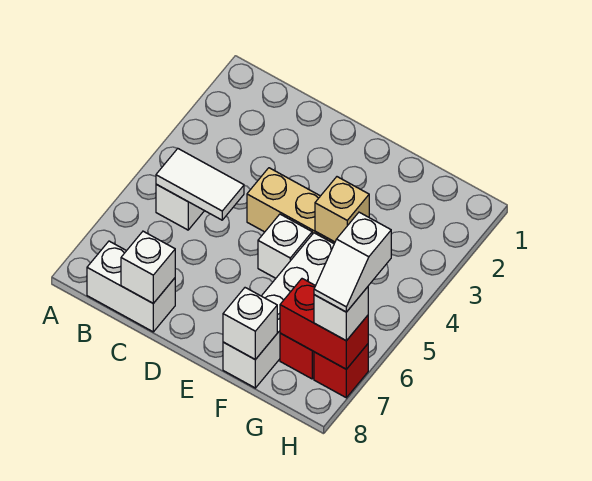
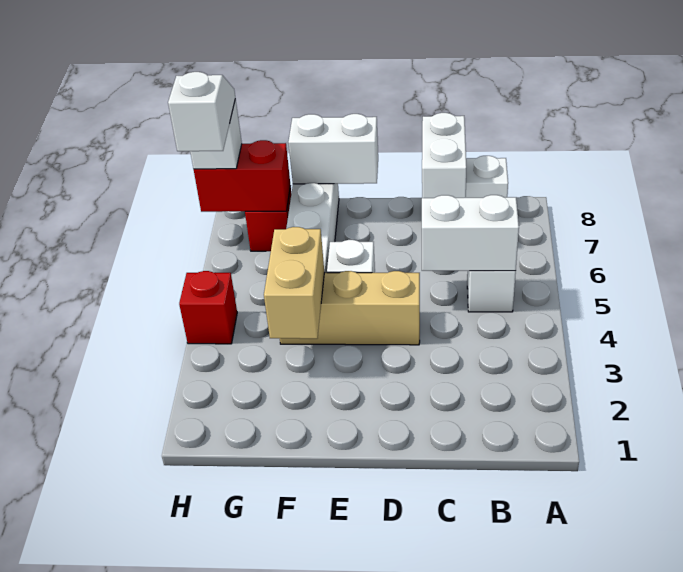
white tile B5:C5 level 2 -> white brick B5:C5 level 2
white brick C8 level 2 -> white brick C7:C8 level 2
tan brick F4 level 2 -> tan brick F3:F4 level 2
white brick F8 level 2 -> white brick E8:F8 level 2
red brick H7 level 1 -> red brick H4 level 1

